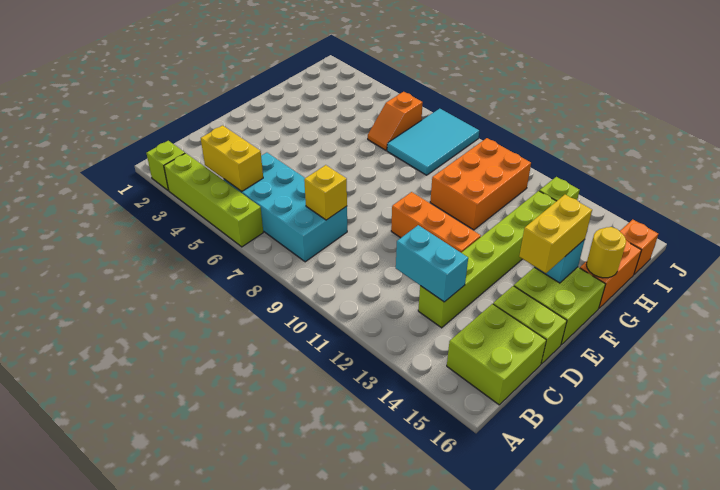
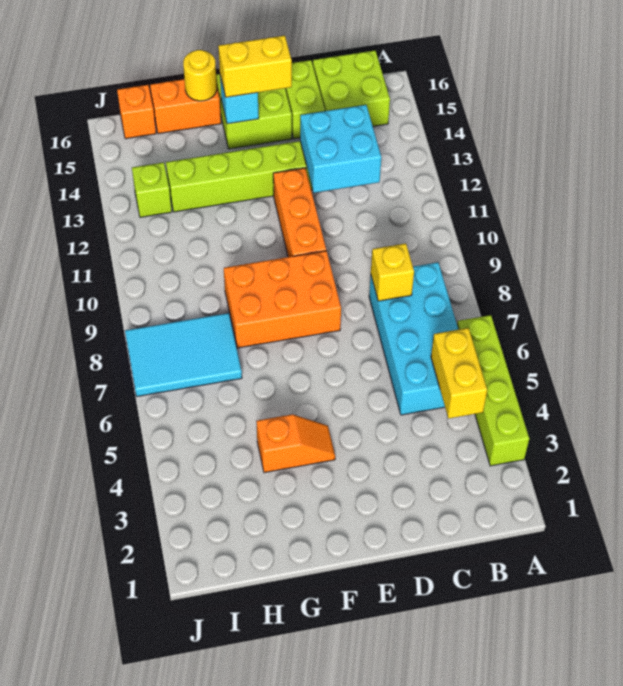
lime brick A2 level 1 -> none
cyan brick C12:C13 level 2 -> cyan brick C12:D13 level 2
orange brick G10:I11 level 1 -> orange brick E8:G9 level 1
orange slope H6:I6 level 1 top I -> orange slope F4:G4 level 1 top G

